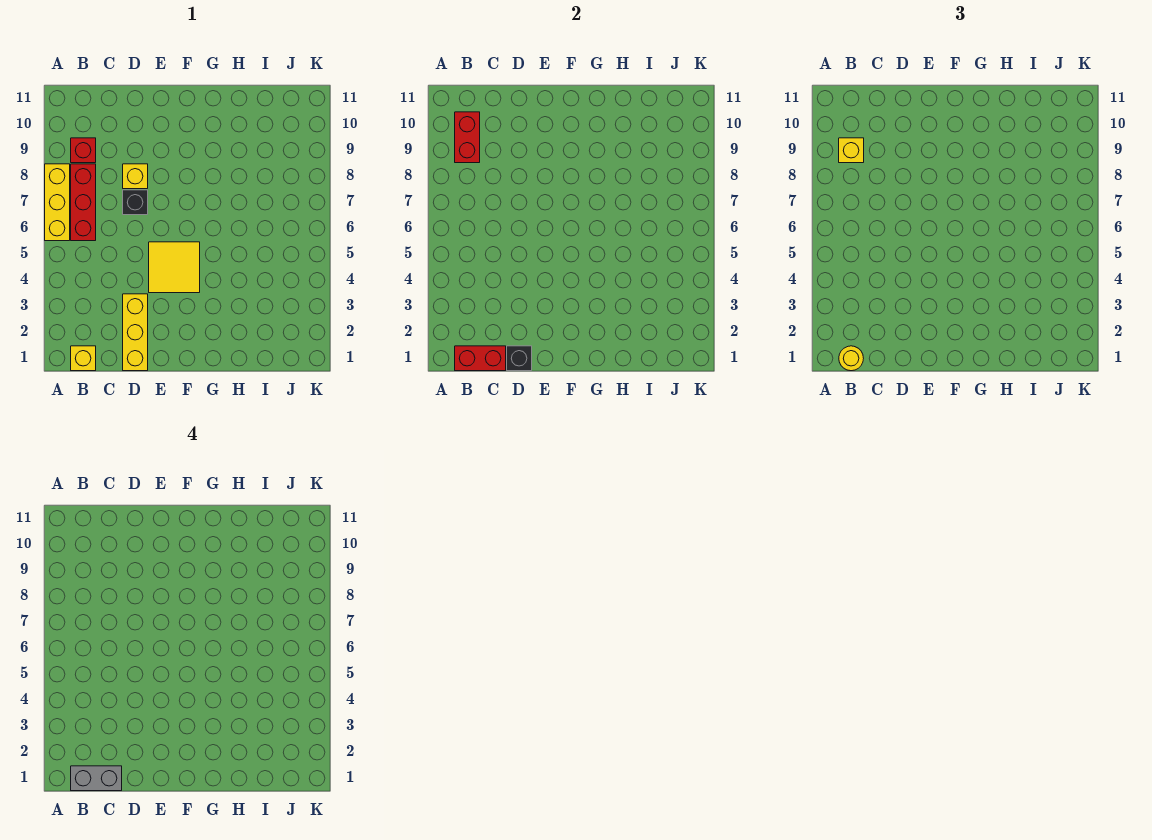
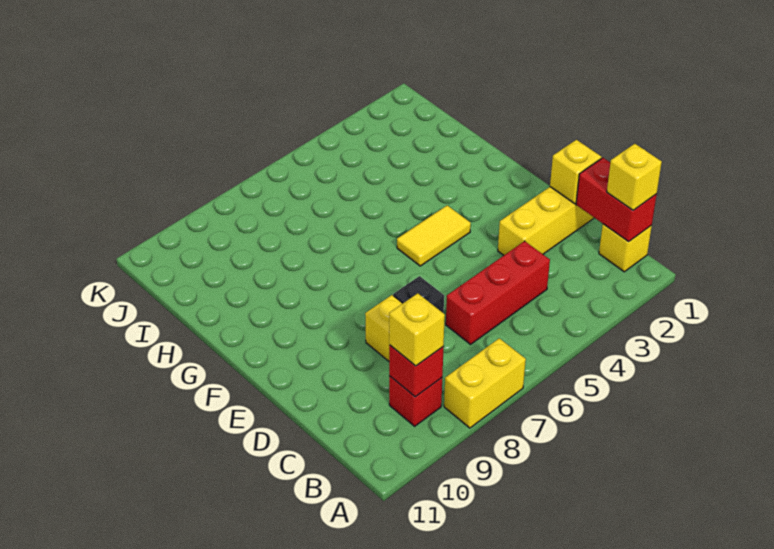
yellow brick A6:A8 level 1 -> yellow brick A7:A8 level 1
yellow round brick B1 level 3 -> yellow brick B1 level 3
grey brick B1:C1 level 4 -> none
red brick B6:B8 level 1 -> red brick C4:C6 level 1
red brick B9:B10 level 2 -> red brick B9 level 2
black brick D1 level 2 -> yellow brick D1 level 2
yellow tile E4:F5 level 1 -> yellow tile F4:F5 level 1

